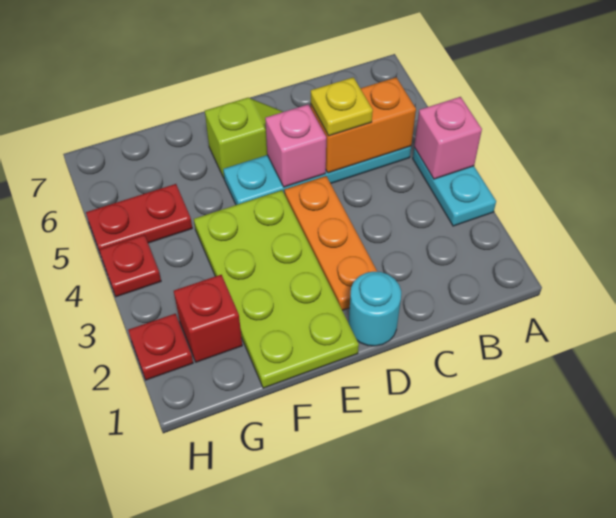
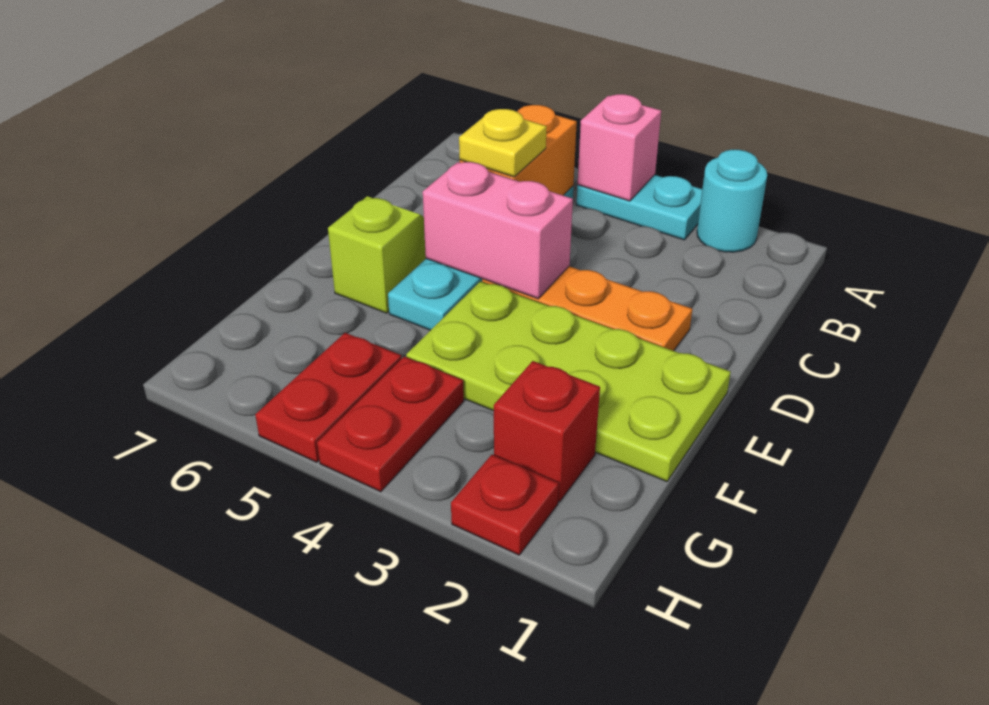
cyan round brick D1 level 1 -> cyan round brick A2 level 1
pink brick D5 level 2 -> pink brick D4:D5 level 2
red plate H4 level 1 -> red plate G4:H4 level 1

